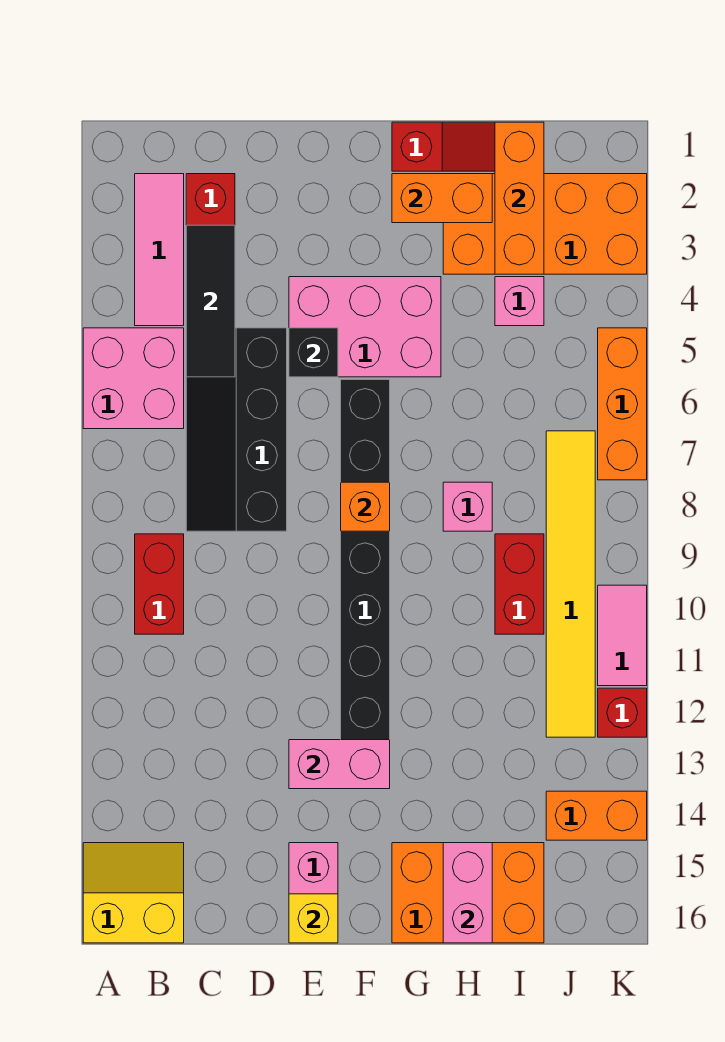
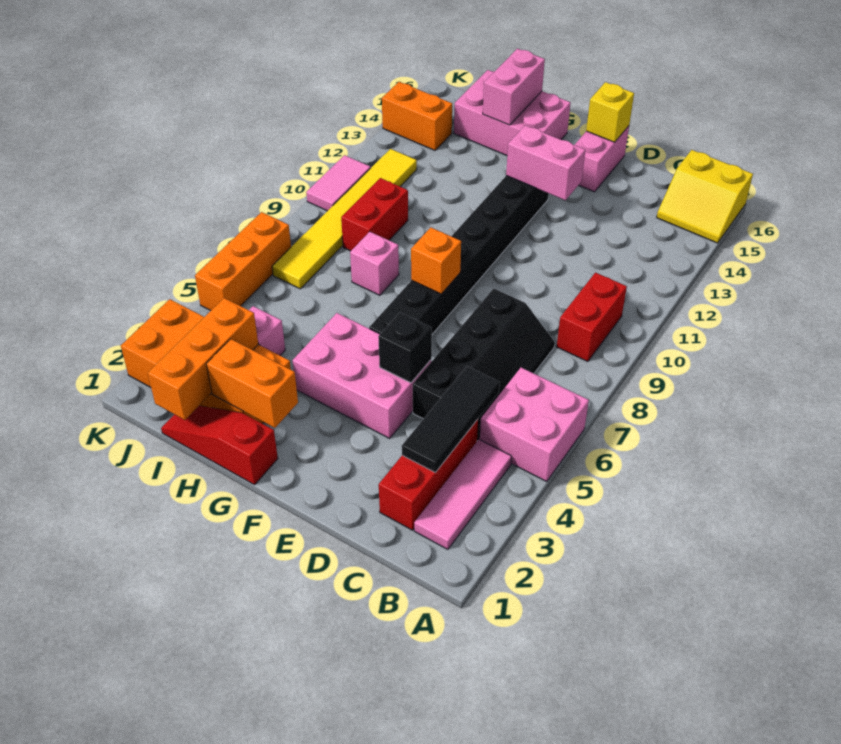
orange brick G15:I16 level 1 -> pink brick G15:I16 level 1
red brick K12 level 1 -> none

